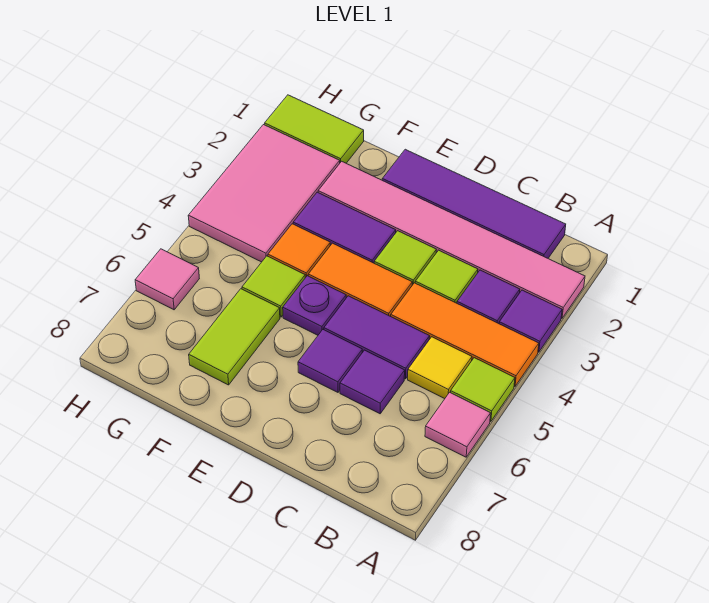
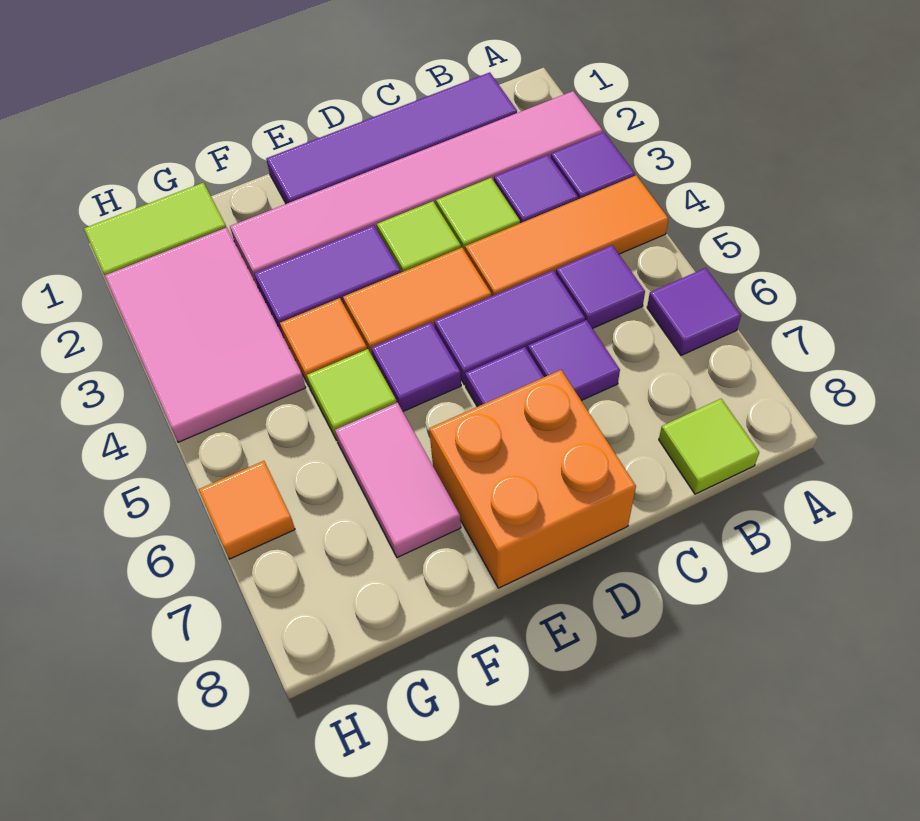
lime tile A5 level 1 -> lime tile B8 level 1
pink tile A6 level 1 -> purple tile A6 level 1
yellow tile B5 level 1 -> purple tile B5 level 1
none -> orange brick D7:E8 level 1
purple plate E5 level 1 -> purple tile E5 level 1
lime tile F6:F7 level 1 -> pink tile F6:F7 level 1
pink tile H6 level 1 -> orange tile H6 level 1

